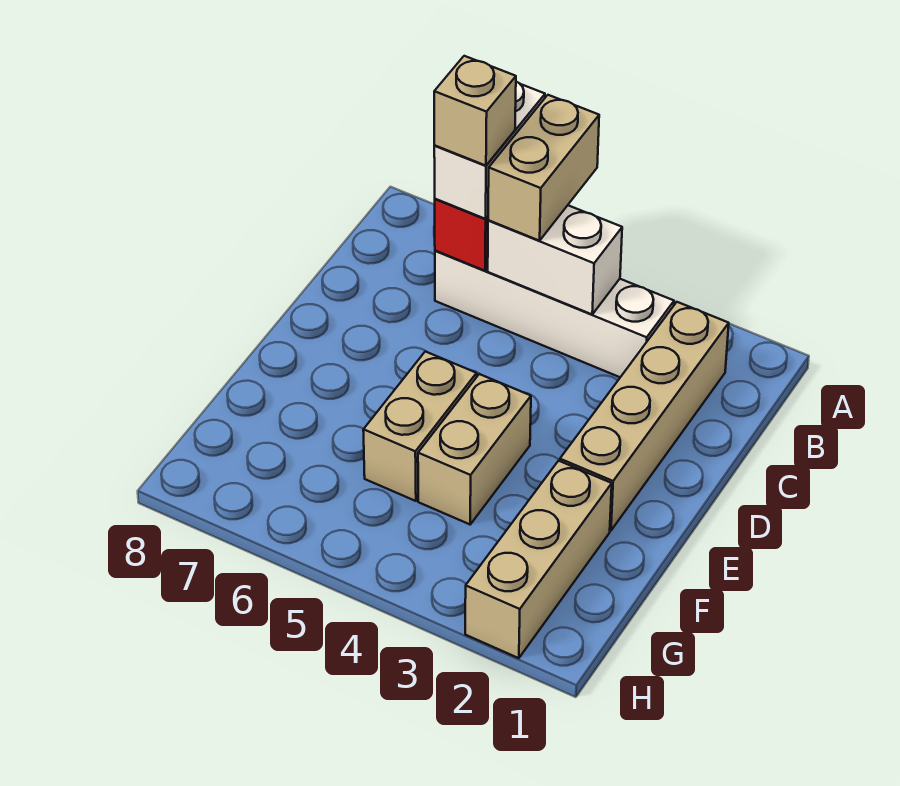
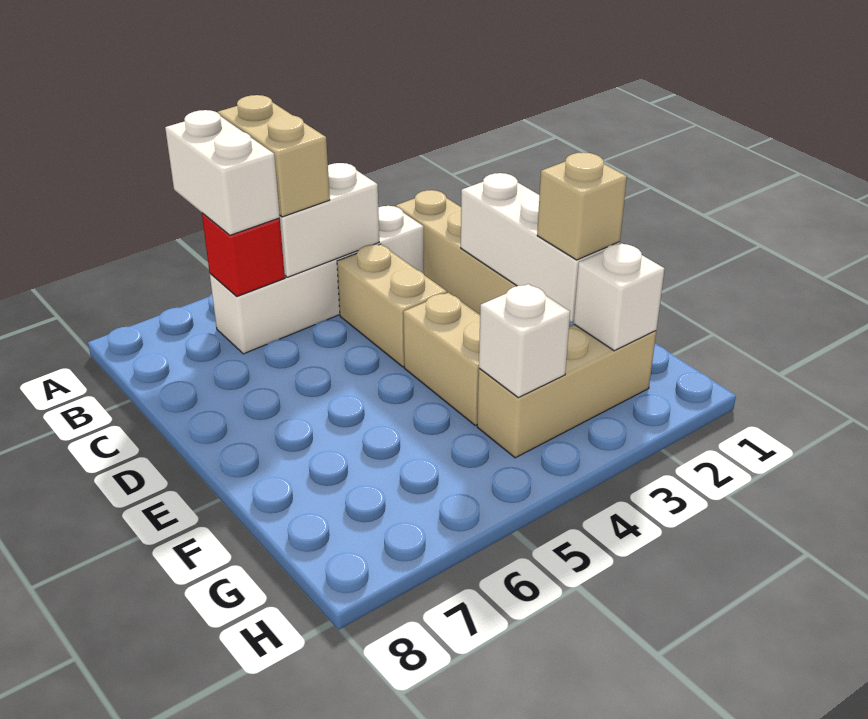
tan brick B6 level 4 -> tan brick F2 level 3
none -> white brick D2:F2 level 2
tan brick E5:F5 level 1 -> tan brick C4:D4 level 1
tan brick F2:H2 level 1 -> tan brick G2:G4 level 1
none -> white brick G2 level 2
none -> white brick G4 level 2

